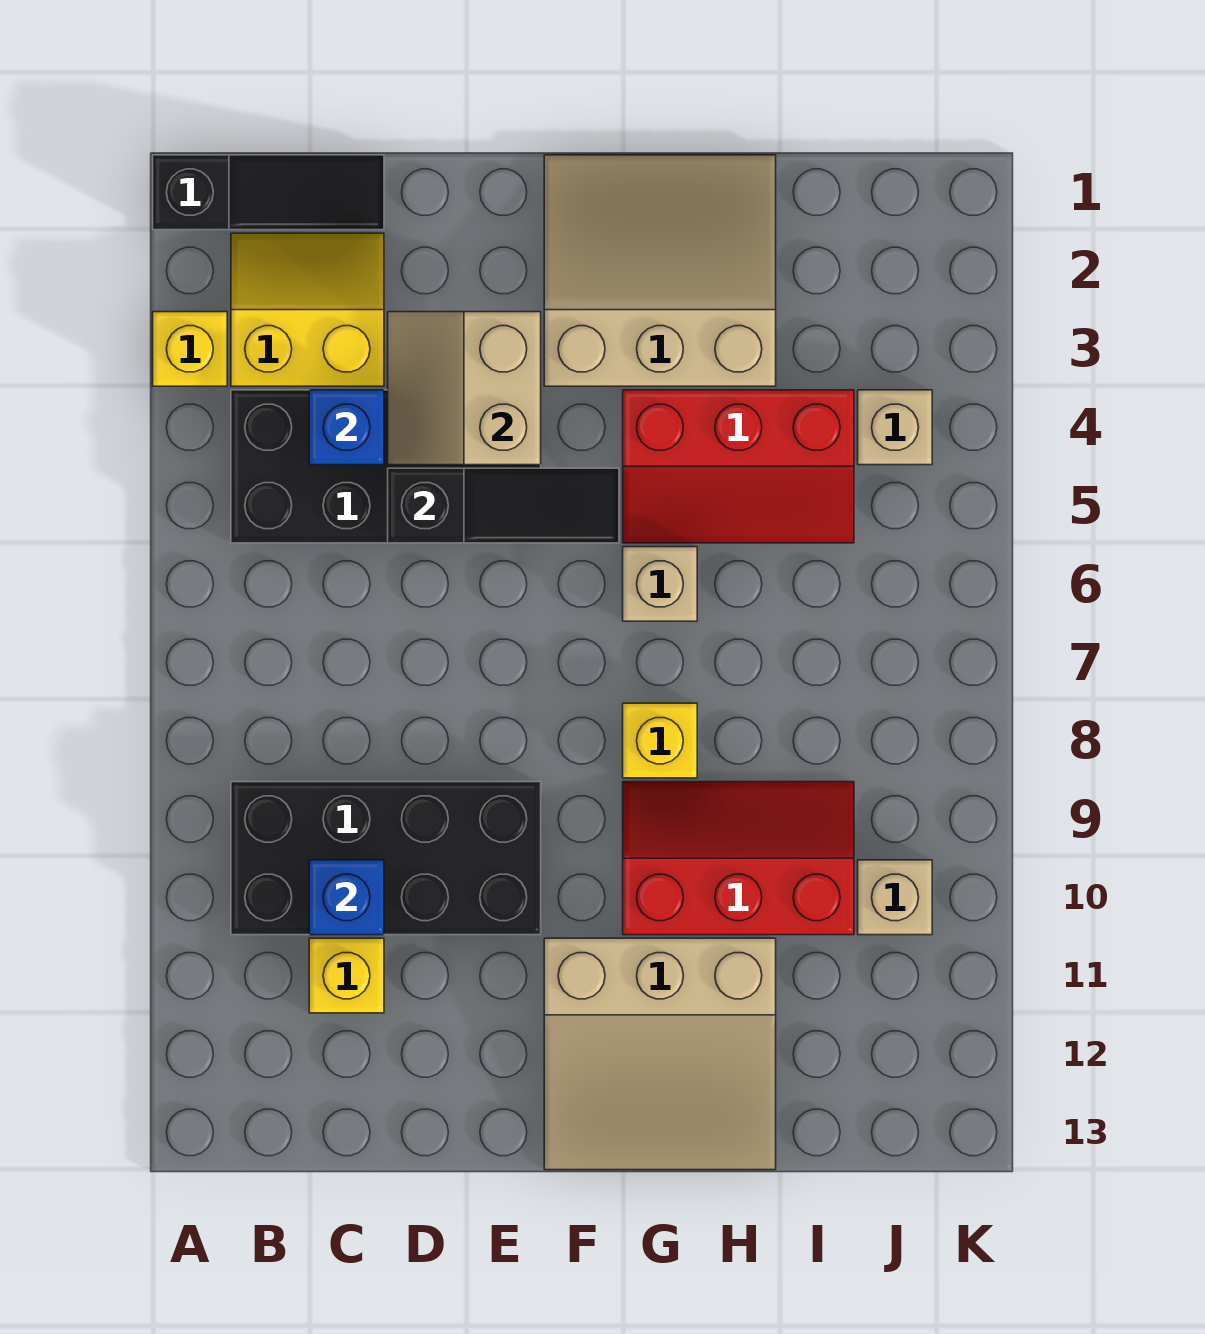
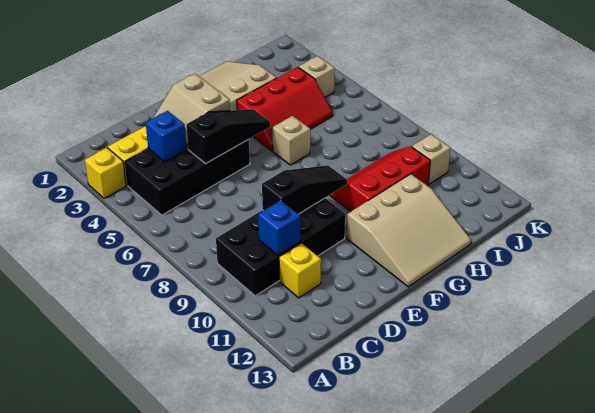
black slope A1:C1 level 1 top A -> black slope D9:F9 level 2 top D
yellow brick G8 level 1 -> none

